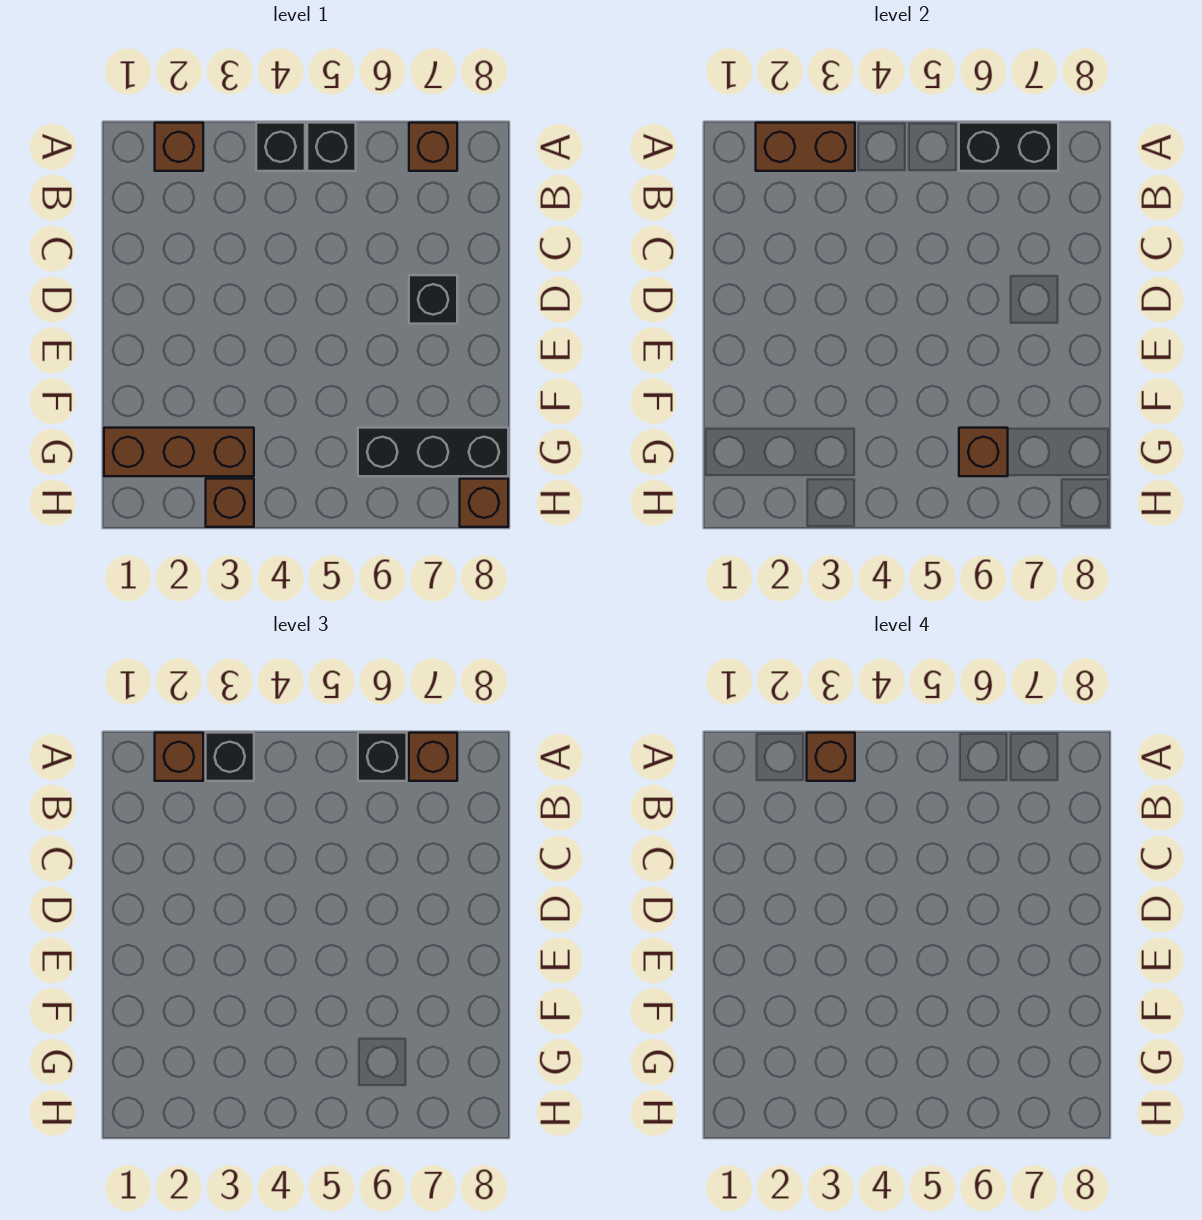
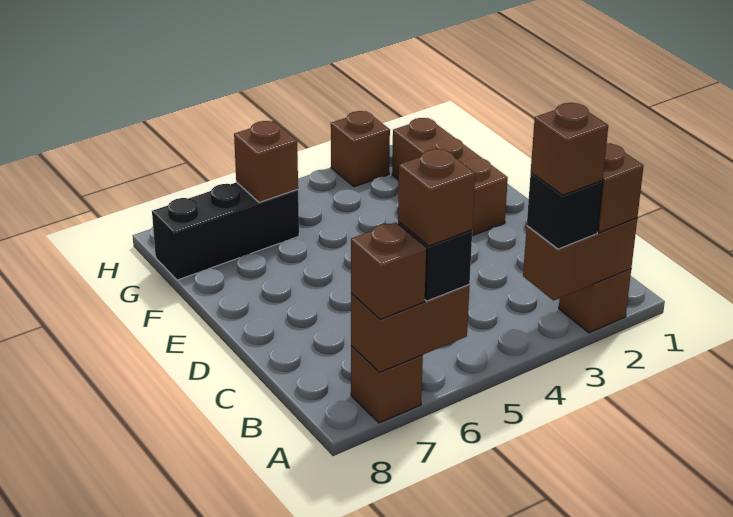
black brick A4 level 1 -> none
black brick A5 level 1 -> none
black brick A6:A7 level 2 -> brown brick A6:A7 level 2
black brick D7 level 1 -> none
brown brick G1:G3 level 1 -> brown brick E2:G2 level 1
brown brick H8 level 1 -> brown brick A6 level 4

